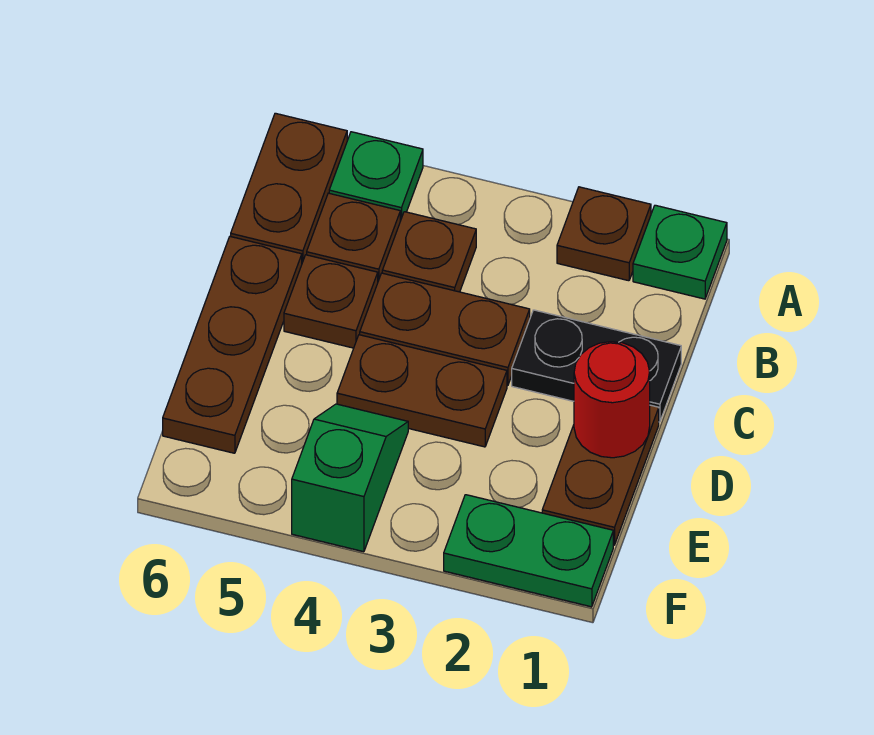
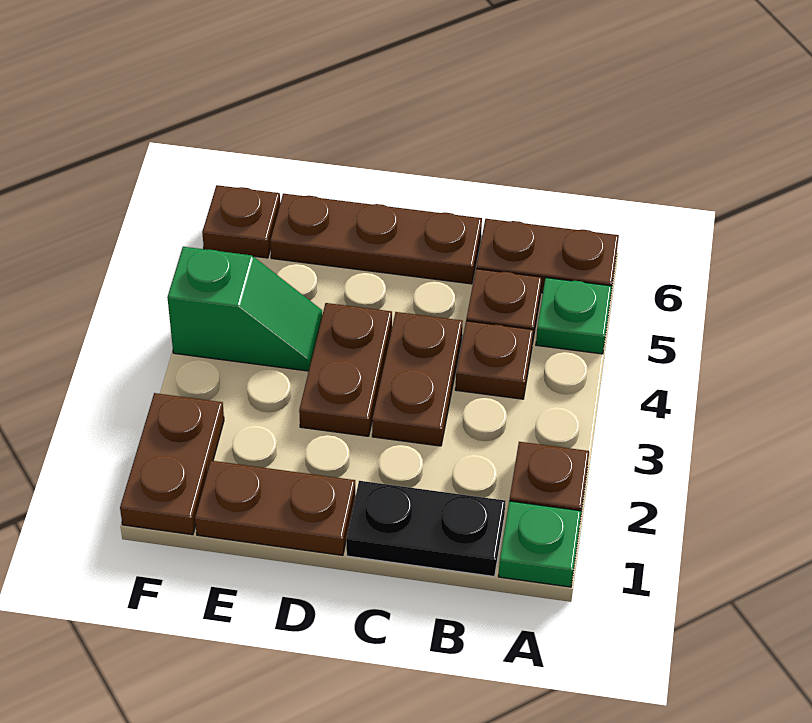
black plate C1:C2 level 1 -> black plate B1:C1 level 1
brown plate C5 level 1 -> brown plate F6 level 1
red round brick D1 level 2 -> none
green plate F1:F2 level 1 -> brown plate F1:F2 level 1

